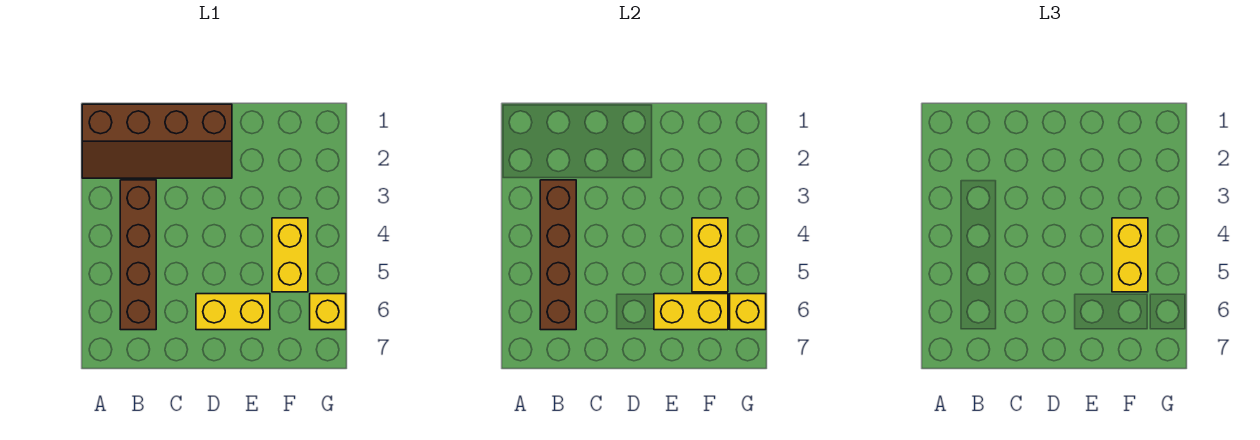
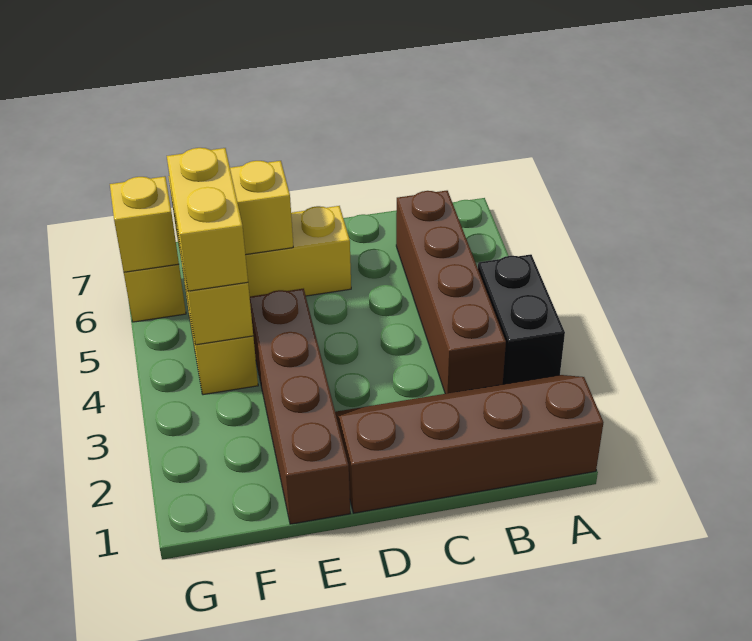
none -> black brick A3:A4 level 1
brown brick B3:B6 level 2 -> brown brick E1:E4 level 1

